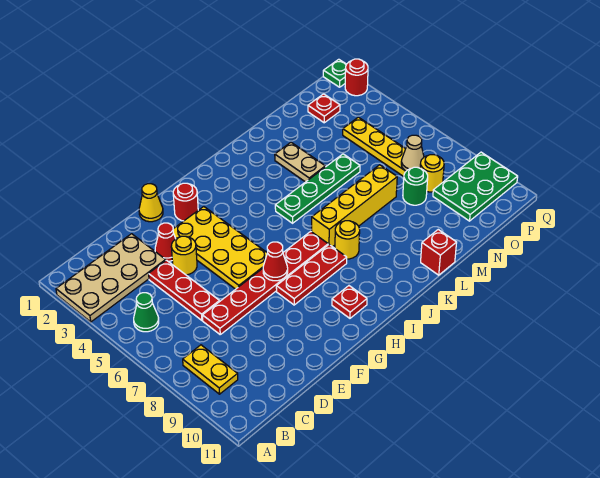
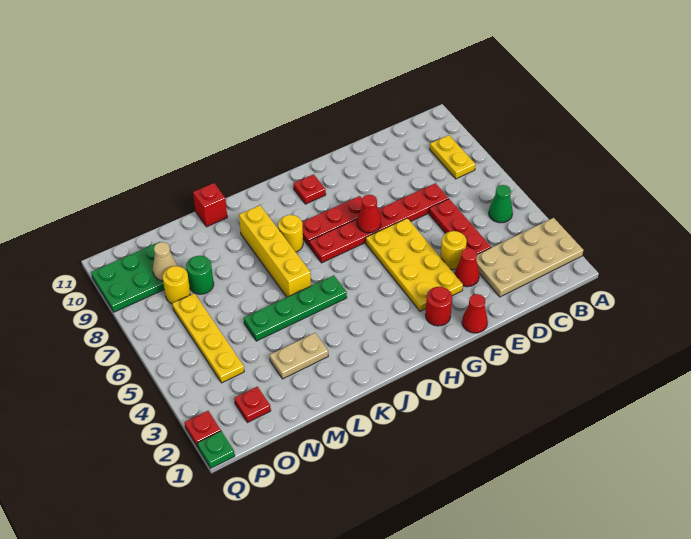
yellow cone F1 level 1 -> red cone F1 level 1
yellow brick J7:M7 level 1 -> yellow brick K6:K9 level 1
tan plate L3:L4 level 1 -> tan plate L3:M3 level 1
tan cone O7 level 2 -> tan cone O9 level 2
red round brick Q2 level 1 -> red plate Q2 level 1

